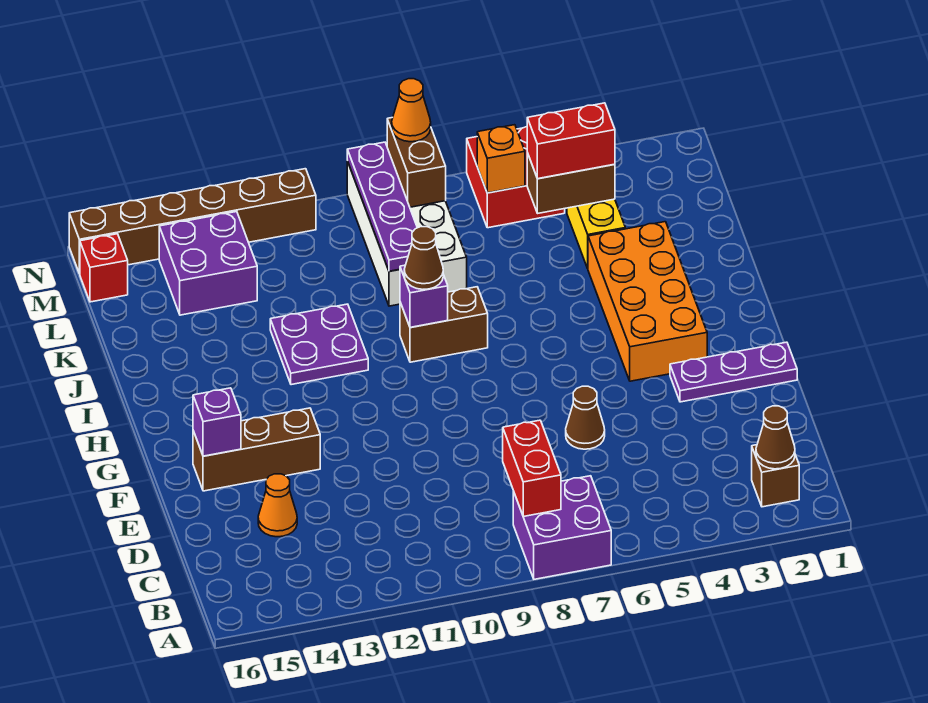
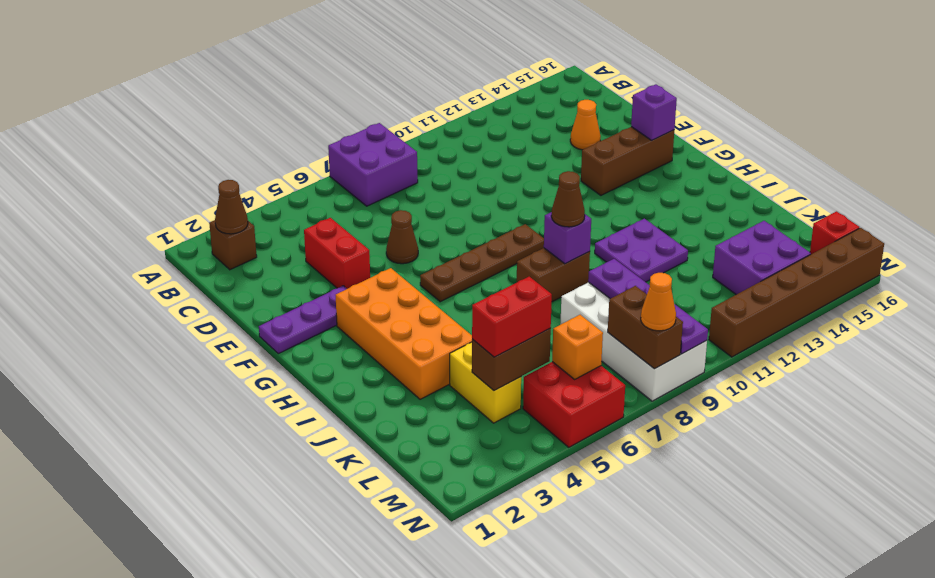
red brick B8:C8 level 2 -> red brick D4:E4 level 1
none -> brown plate G6:G9 level 1

